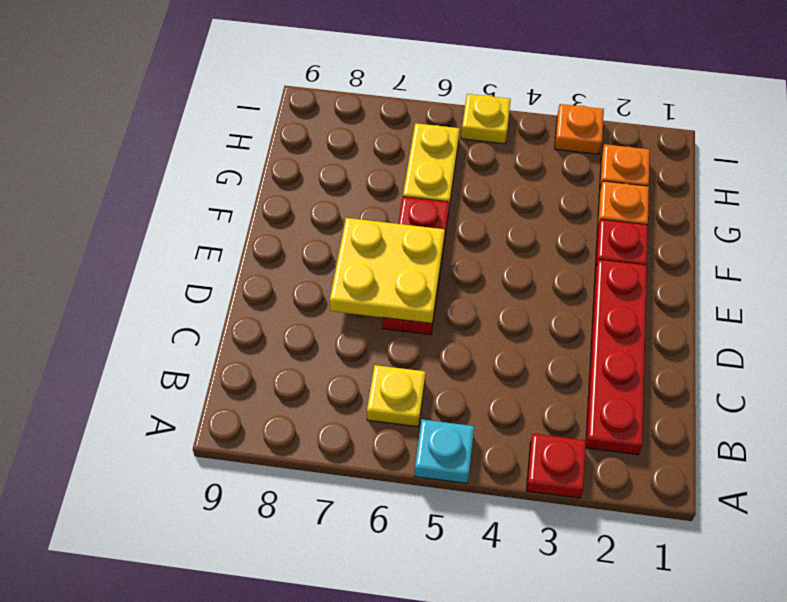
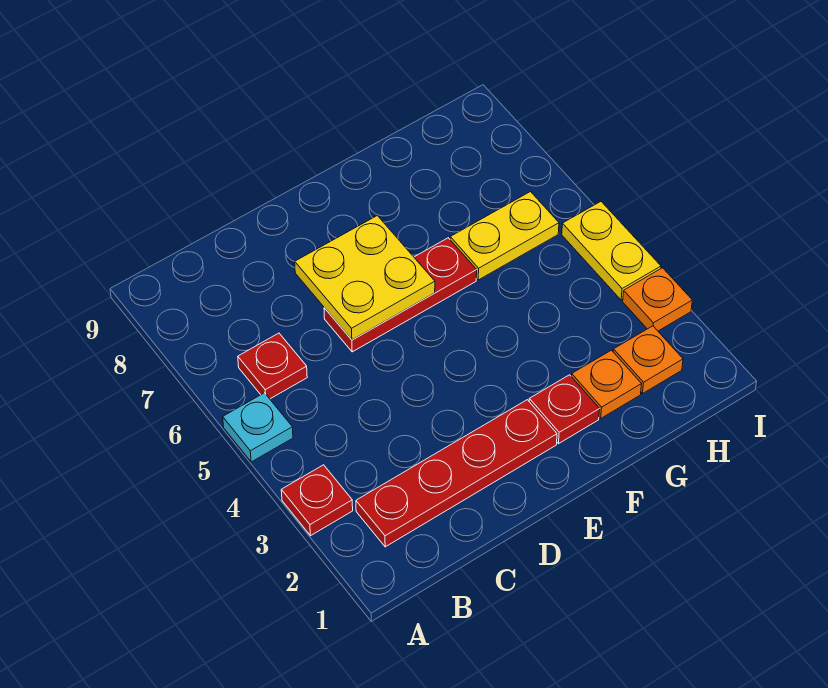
yellow plate B6 level 1 -> red plate B6 level 1
yellow plate I5 level 1 -> yellow plate I4:I5 level 1

